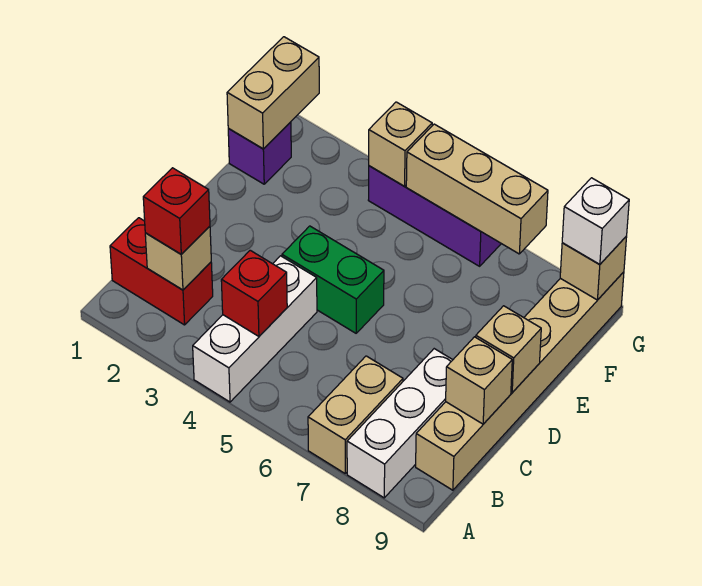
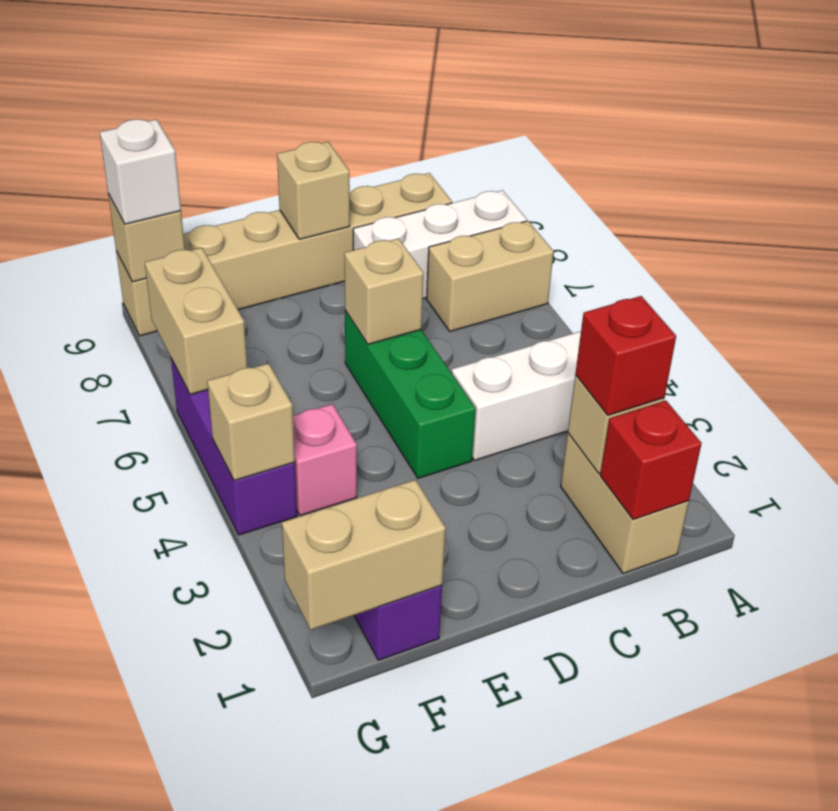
red brick B1:B2 level 1 -> tan brick B1:B2 level 1
red brick B4 level 2 -> red brick B1 level 2
tan brick C9 level 2 -> tan brick D6 level 2
green brick D4:D5 level 1 -> green brick D4:D6 level 1
none -> pink brick F4 level 1
tan brick G5:G7 level 2 -> tan brick G6:G7 level 2

